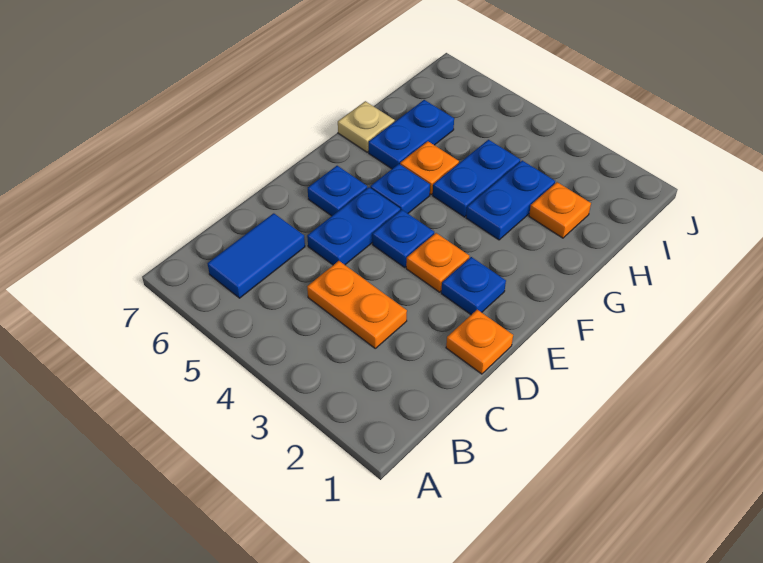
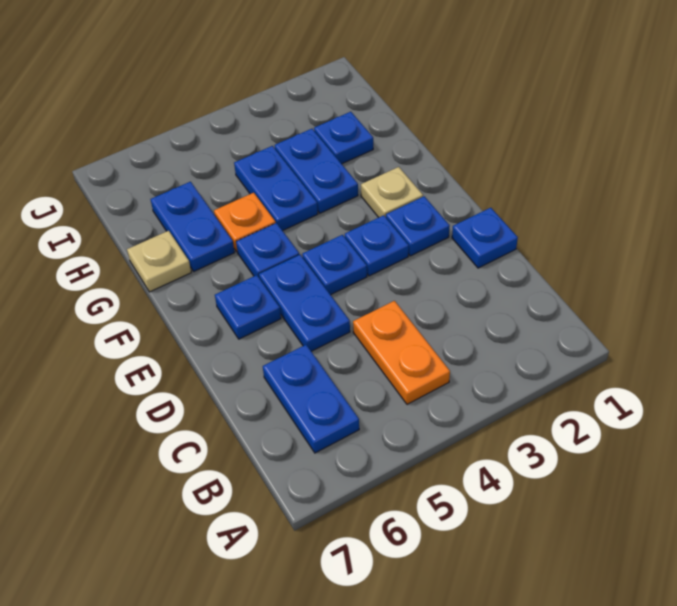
blue tile B6:C6 level 1 -> blue plate B6:C6 level 1
orange plate C3:C4 level 1 -> orange plate B4:C4 level 1
orange plate D1 level 1 -> blue plate D1 level 1
orange plate E3 level 1 -> blue plate E3 level 1
none -> tan plate F2 level 1
orange plate H2 level 1 -> blue plate H2 level 1

